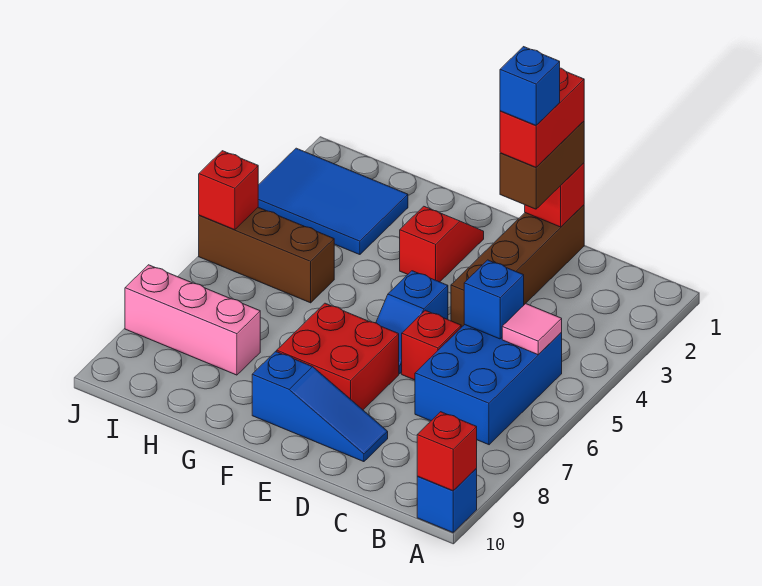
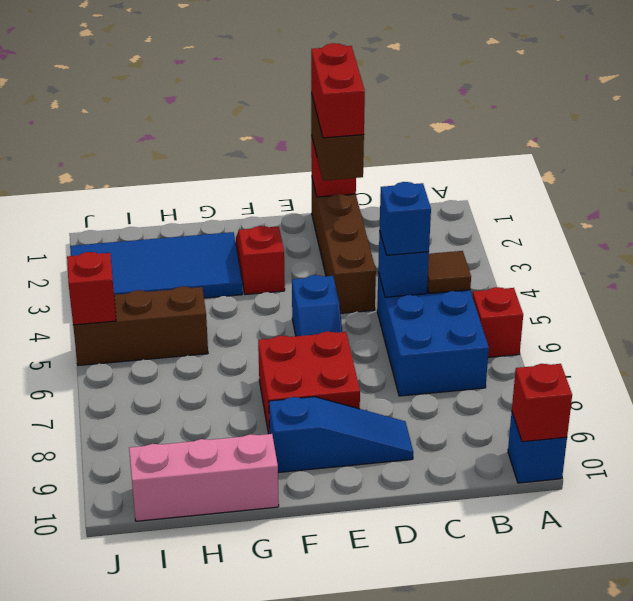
pink tile B5 level 2 -> brown tile B5 level 2
blue brick D2 level 5 -> blue brick C5 level 3
red brick D6 level 1 -> red brick A6 level 1
blue tile H2:J3 level 1 -> blue tile G2:J3 level 1
pink brick H8:J8 level 1 -> pink brick G10:I10 level 1

